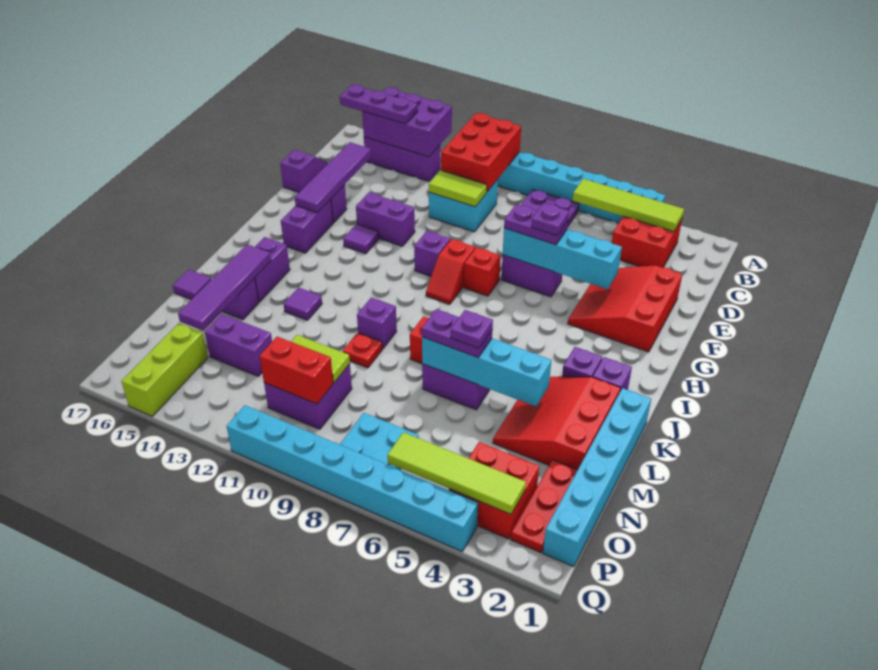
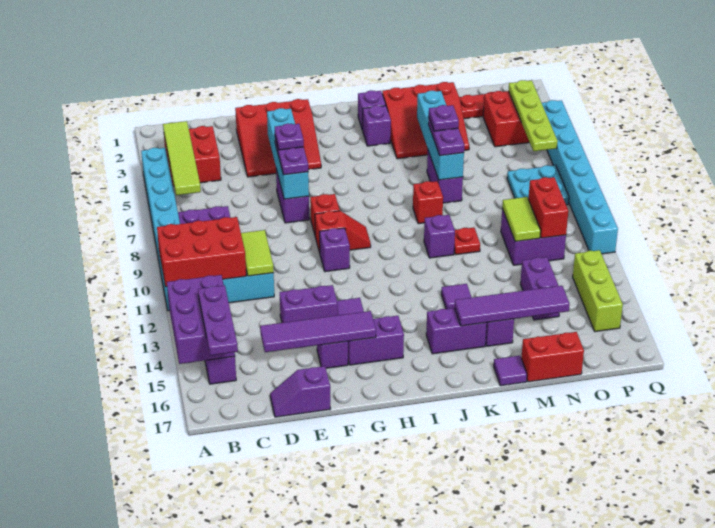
purple brick F12:F13 level 1 -> purple brick E13:F13 level 1
cyan brick K1:P1 level 1 -> none
none -> red brick M17:N17 level 1
lime brick O15:Q15 level 1 -> lime brick P13:P15 level 1
lime tile P3:P6 level 2 -> lime plate P3:P6 level 2

